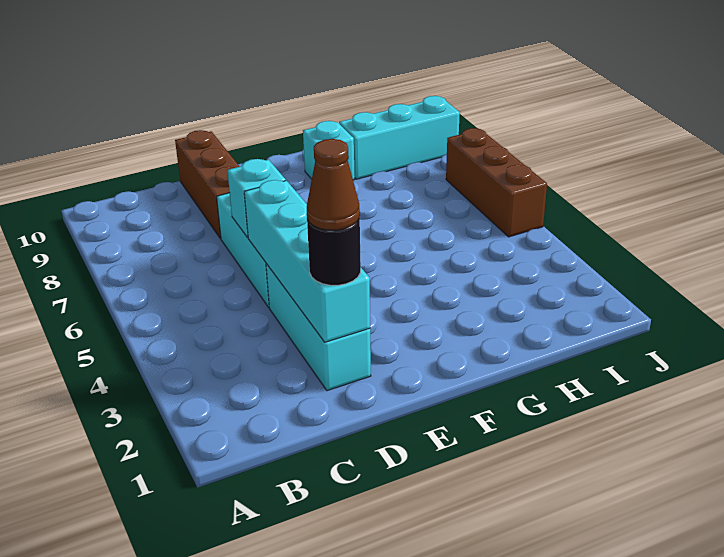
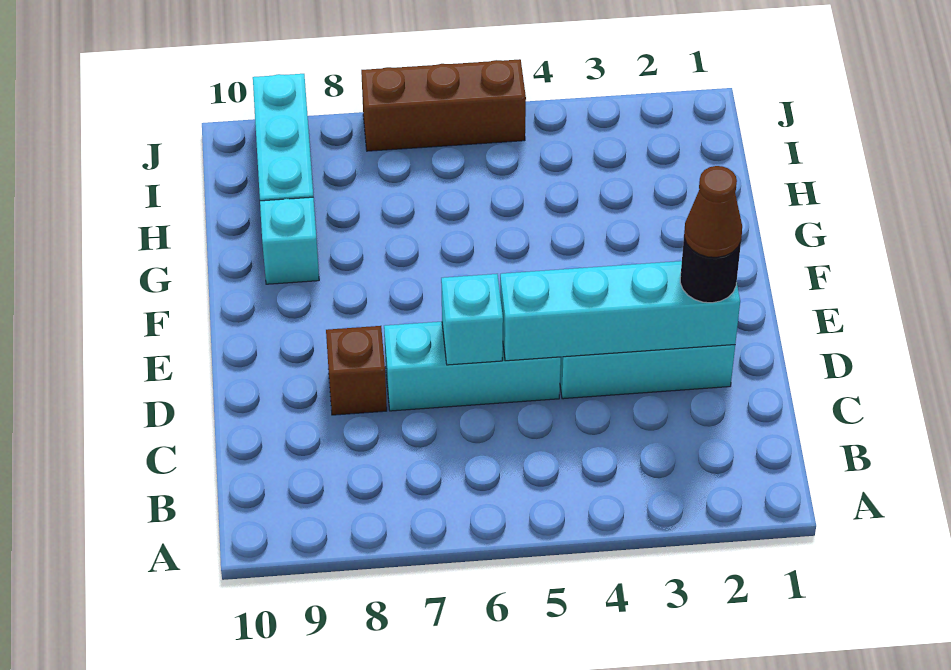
brown brick D8:D10 level 1 -> brown brick D8 level 1

